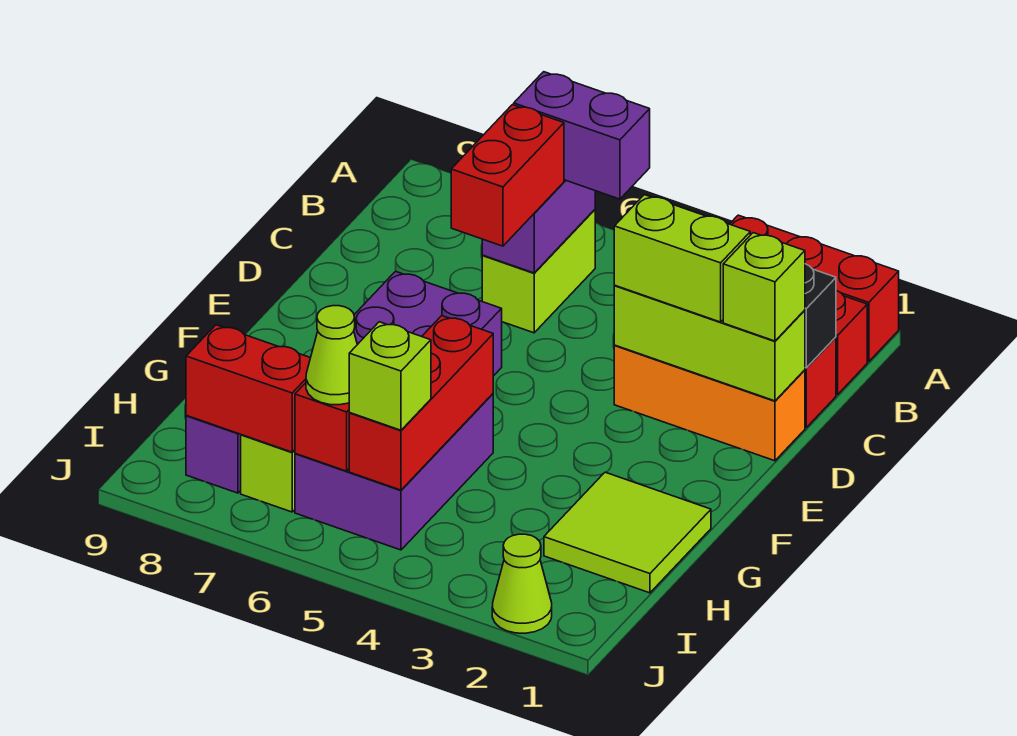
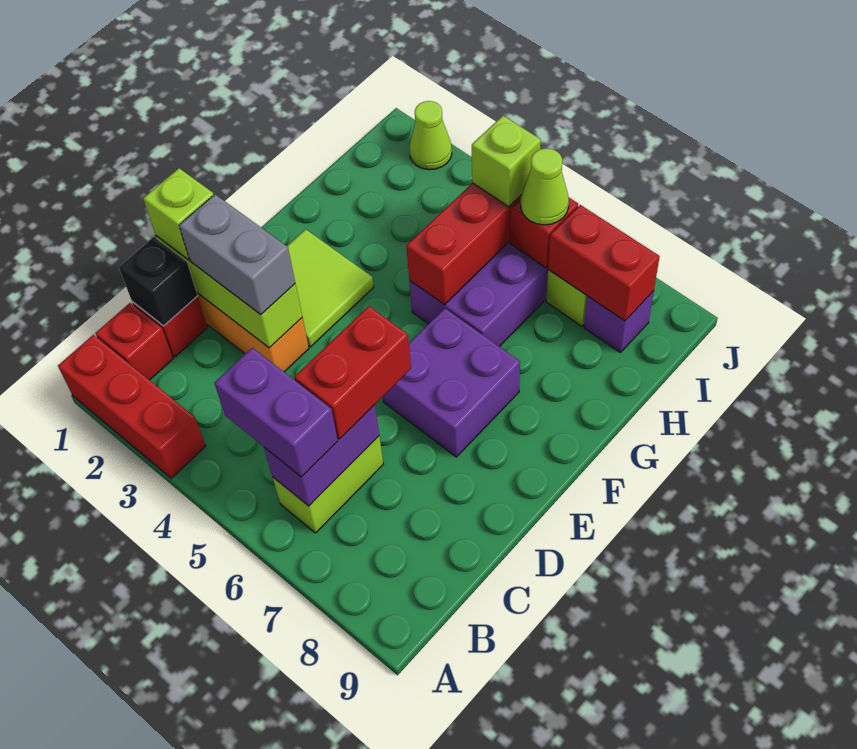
lime brick D2:D3 level 3 -> grey brick D2:D3 level 3
lime tile G1:H2 level 1 -> lime tile E2:F3 level 1

